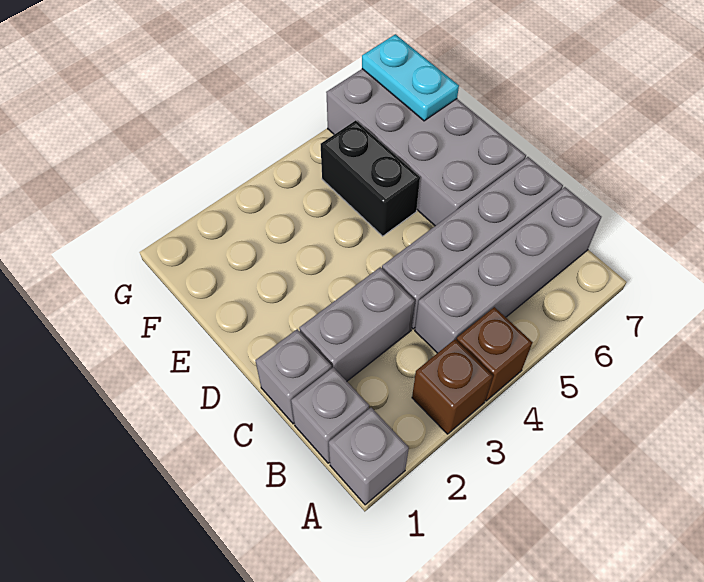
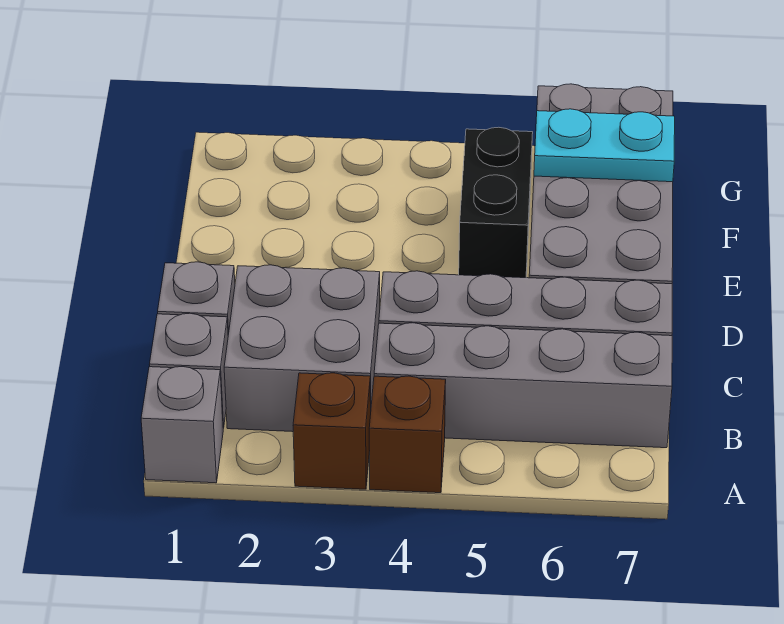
grey brick C2:C3 level 1 -> grey brick B2:C3 level 1
cyan plate F7:G7 level 2 -> cyan plate F6:F7 level 2

